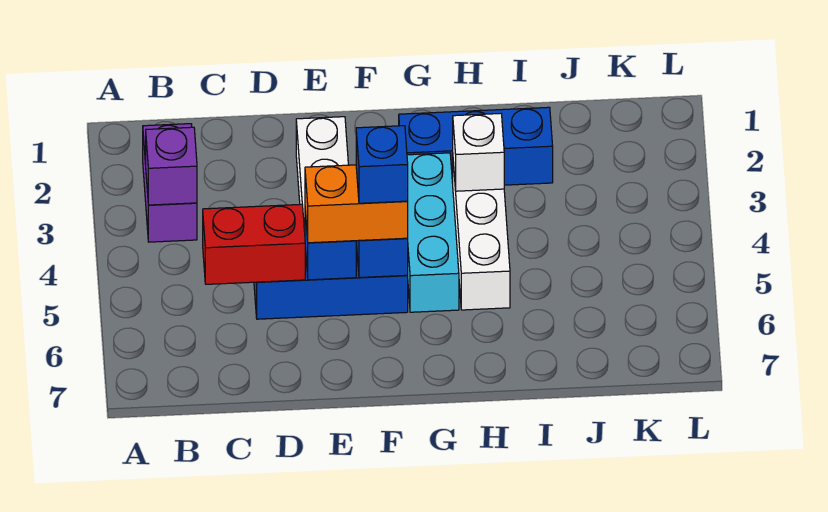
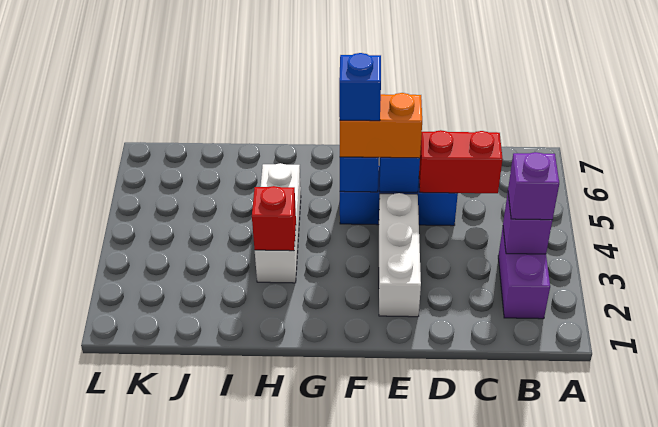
none -> purple brick B3 level 3
blue brick G2:I2 level 1 -> none
cyan brick G3:G5 level 1 -> none
white brick H3 level 2 -> red brick H3 level 2

